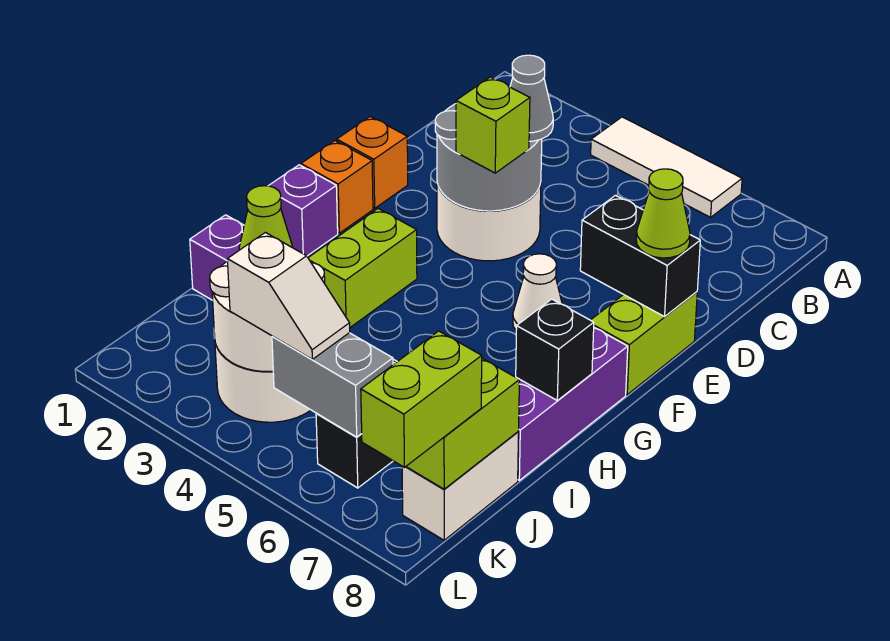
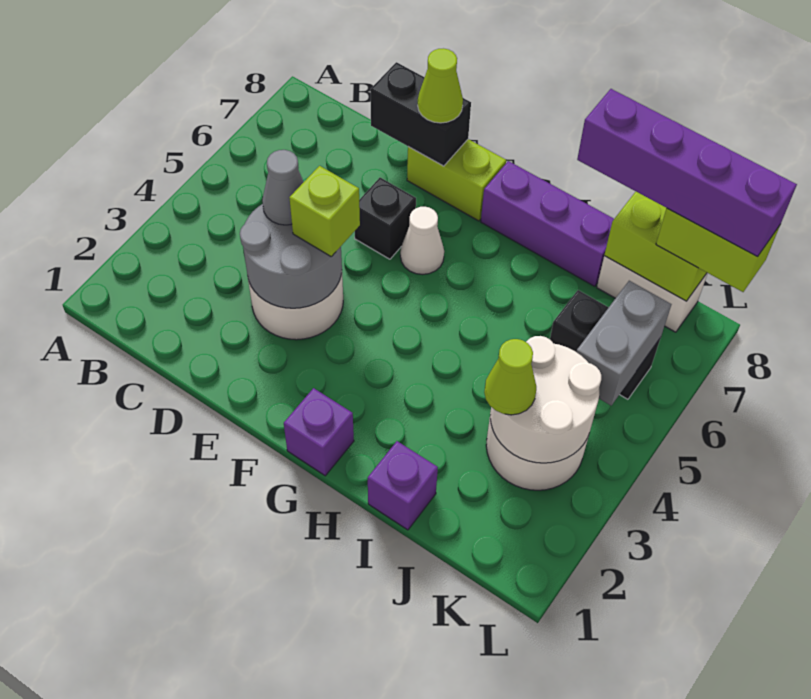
white tile A4:A6 level 1 -> none
orange brick E1 level 1 -> none
black brick E7:E8 level 2 -> black brick D8:E8 level 2
orange brick F1 level 1 -> none
lime brick G3:H3 level 1 -> none
black brick H8 level 2 -> black brick E6 level 1
none -> purple brick I8:L8 level 4
white slope K4:K5 level 3 top 4 -> none

